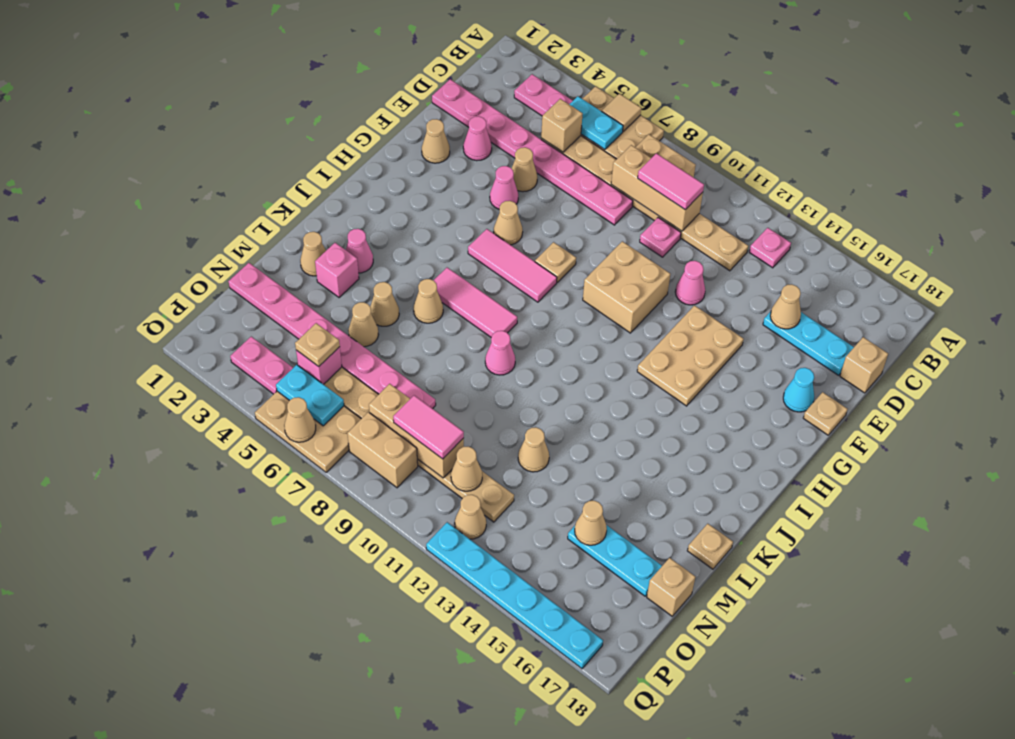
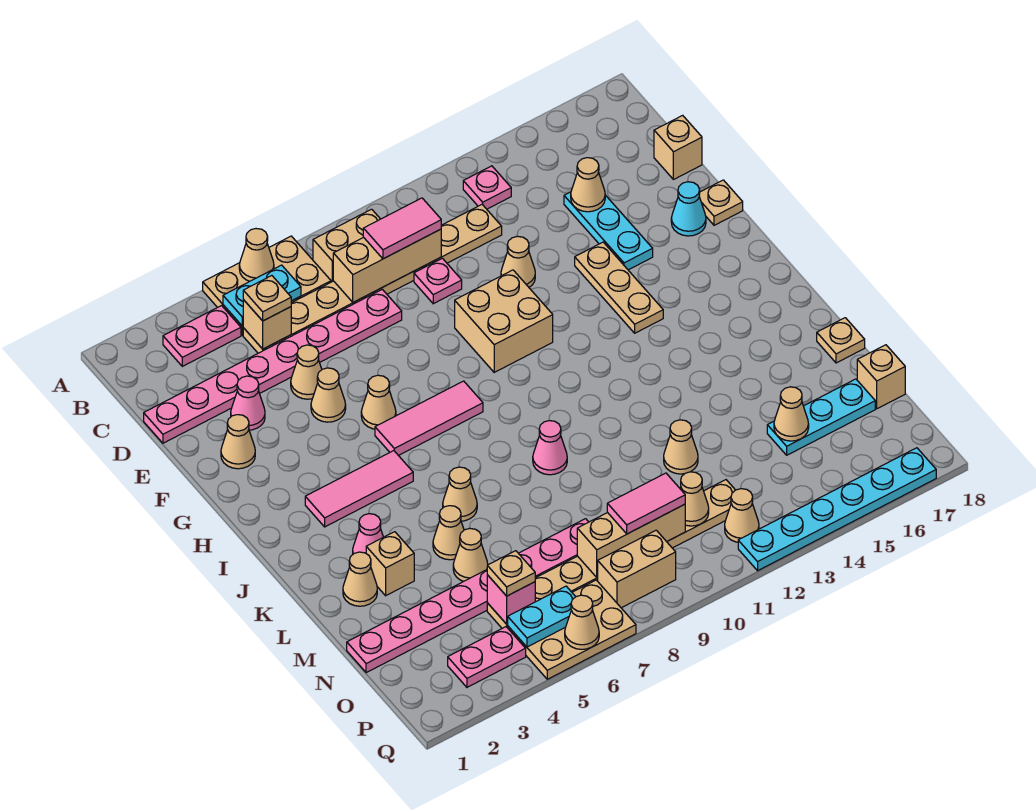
tan tile A6 level 2 -> tan cone A6 level 2
cyan plate D15:D17 level 1 -> cyan plate D15:F15 level 1
pink cone E12 level 1 -> tan cone E12 level 1
pink cone F5 level 1 -> tan cone F5 level 1
tan plate F13:H14 level 1 -> tan plate F14:H14 level 1
tan plate G8 level 1 -> tan plate C5 level 3
pink tile J6:J8 level 1 -> pink tile I3:I5 level 1
pink brick L3 level 1 -> tan brick L3 level 1

